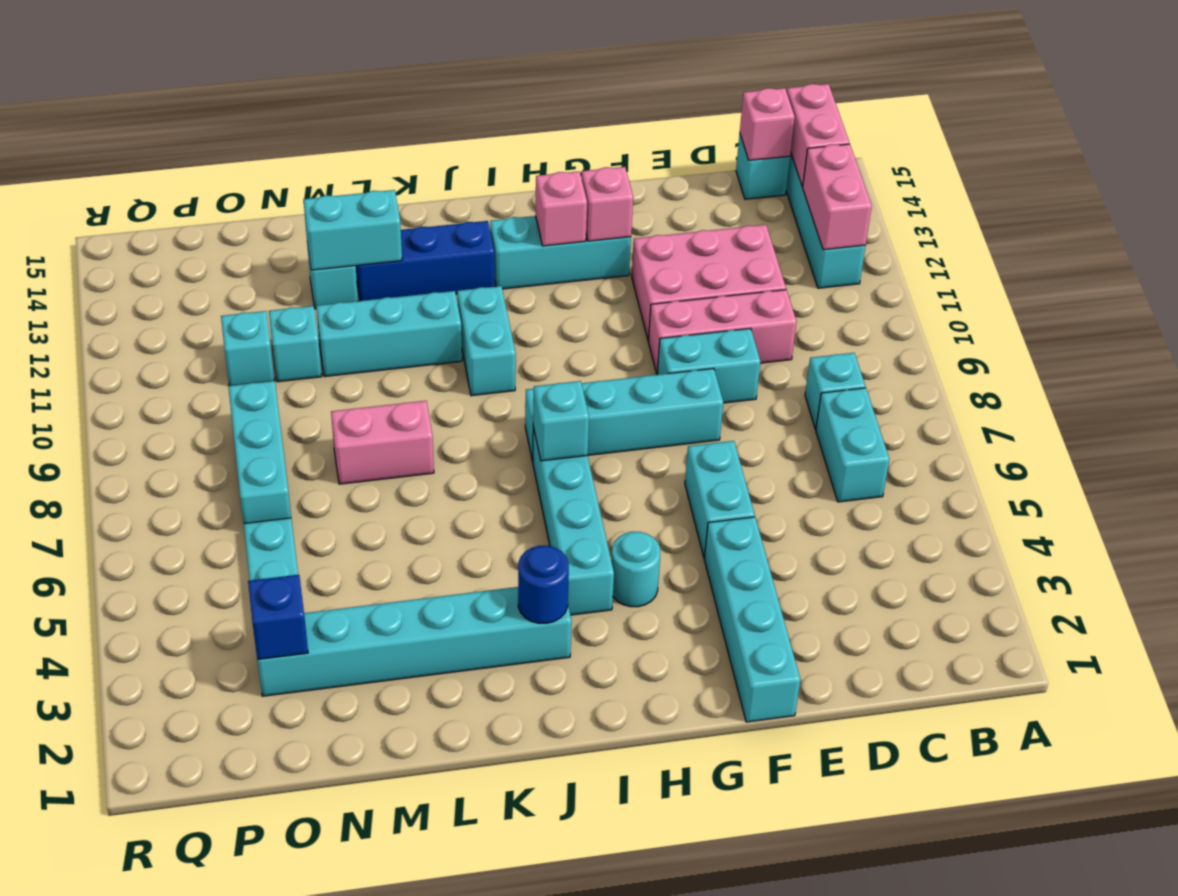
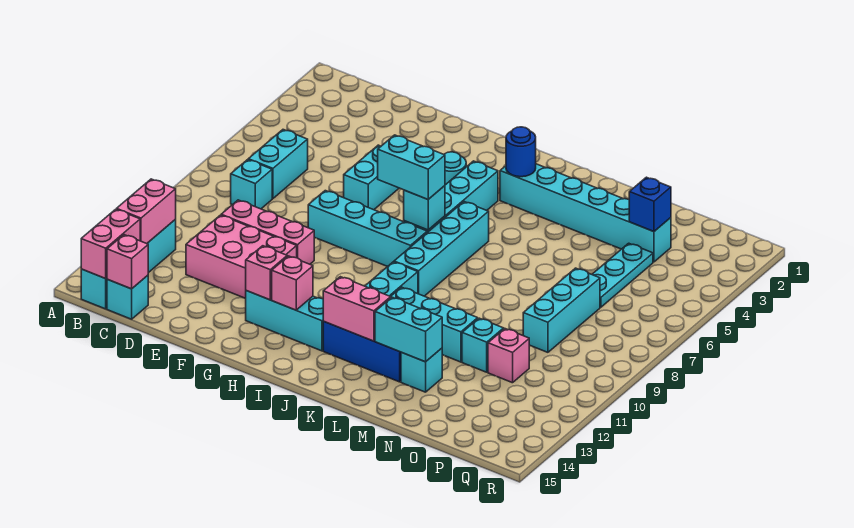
cyan brick E9:F9 level 1 -> cyan brick H7:I7 level 3
cyan brick F1:F4 level 1 -> cyan brick J6:J9 level 1
pink brick L8:M8 level 1 -> pink brick J13:K13 level 2
cyan brick O11 level 1 -> pink brick O11 level 1

